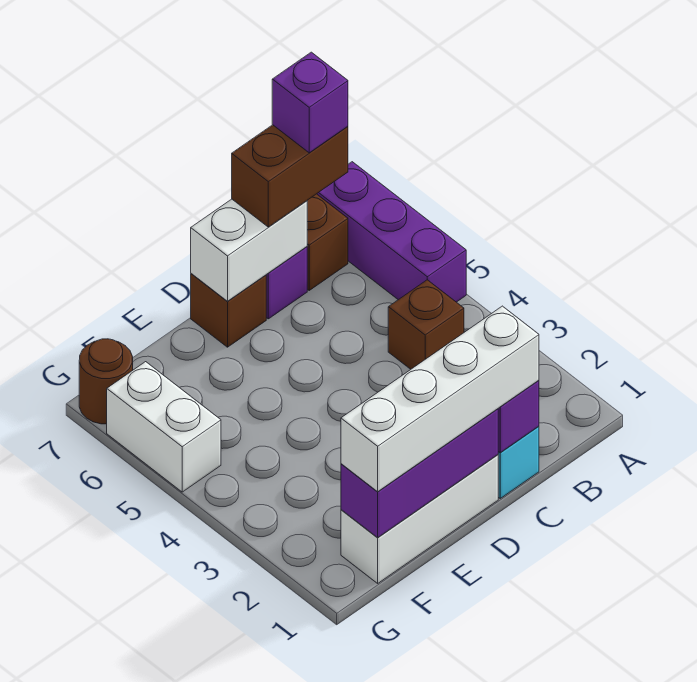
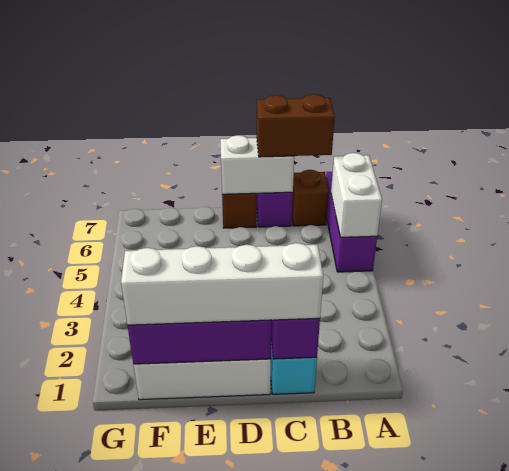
brown brick B4 level 1 -> none
purple brick B7 level 4 -> none
white brick G5:G6 level 1 -> white brick A5:A6 level 2
brown round brick G7 level 1 -> none

